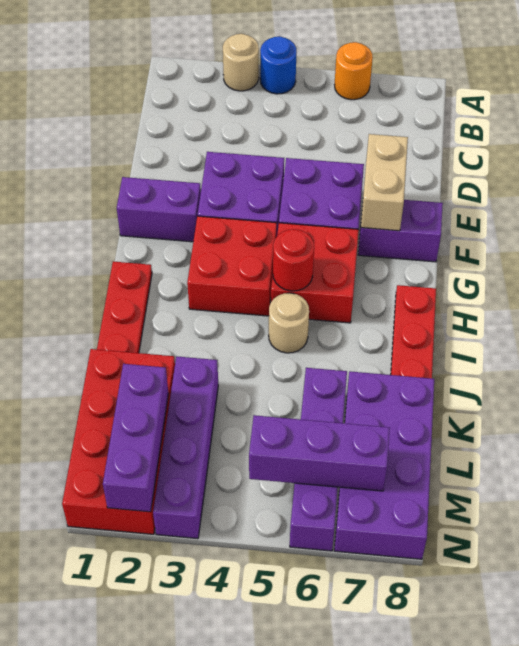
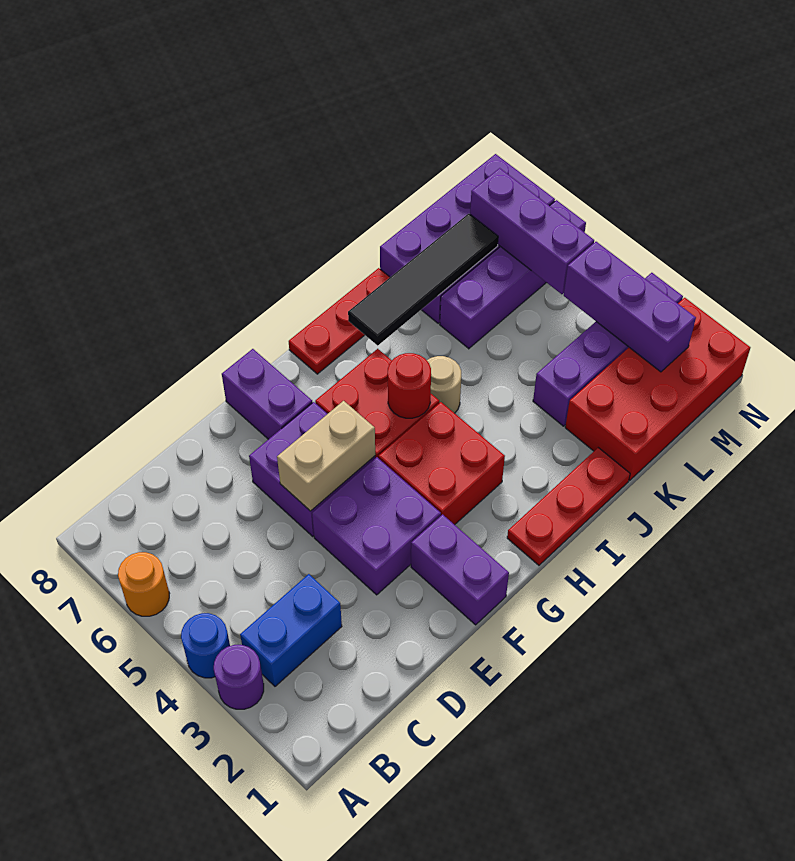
tan round brick A3 level 1 -> purple round brick A3 level 1
none -> blue brick B3:C3 level 1
tan brick E7:F7 level 2 -> tan brick E5:F5 level 2
none -> black tile I7:L7 level 2
purple brick L2:N2 level 2 -> purple brick M2:M4 level 2

